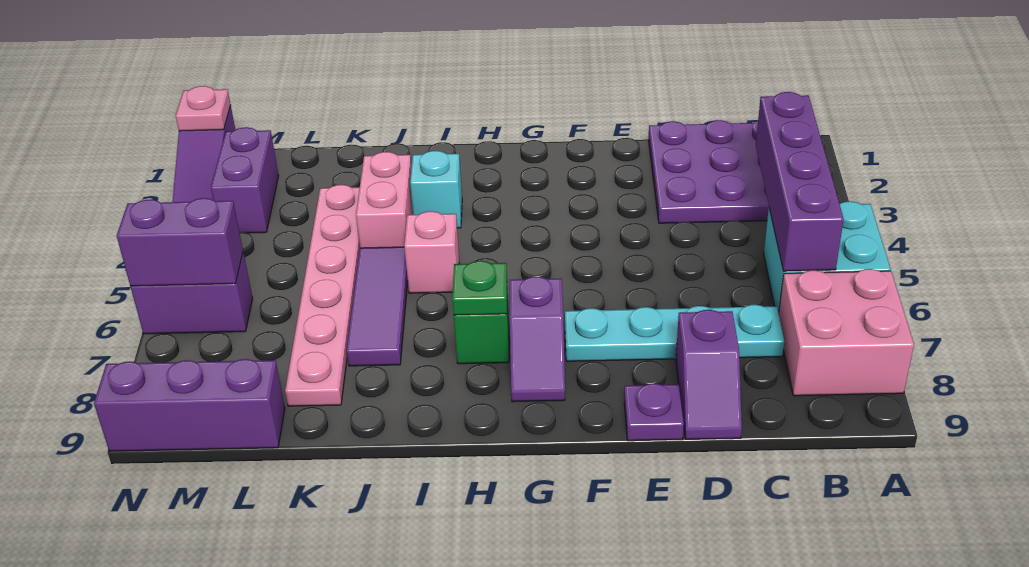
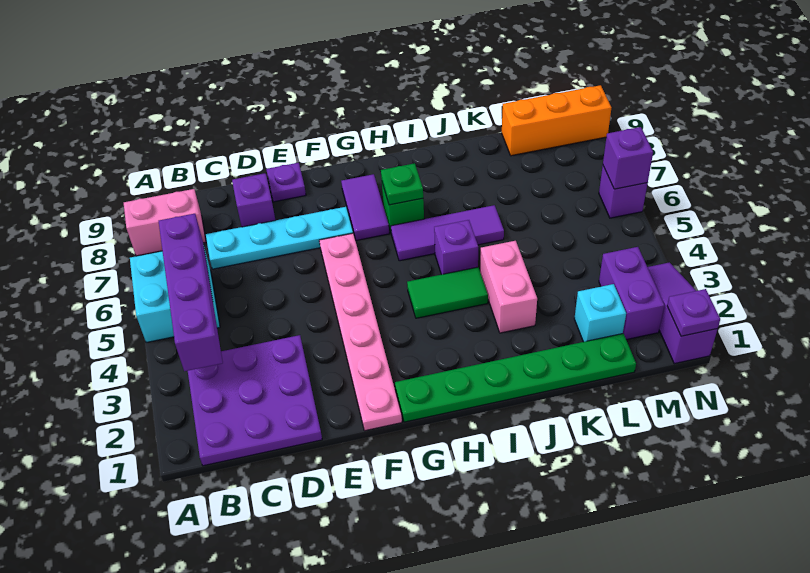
pink brick A7:B8 level 1 -> pink brick A8:B8 level 1
none -> green plate G1:L1 level 1
purple slope G7:G8 level 1 top 7 -> purple tile G7:G8 level 1
none -> green tile H4:I4 level 1
cyan brick I3 level 1 -> cyan brick L2 level 1
pink brick I5 level 1 -> purple brick I5 level 1
purple tile J5:J7 level 1 -> purple tile H6:J6 level 1
pink plate K3:K8 level 1 -> pink plate F1:F6 level 1
purple brick L9:N9 level 1 -> orange brick L9:N9 level 1
purple brick M6:N6 level 1 -> purple brick N6 level 1
purple brick M6:N6 level 2 -> purple brick N6 level 2
pink plate N1 level 2 -> purple plate N1 level 2

